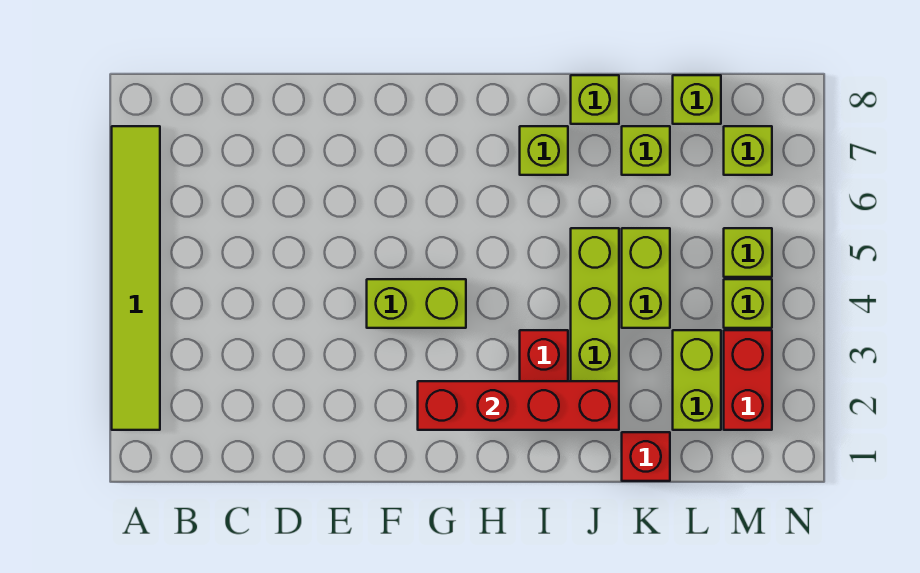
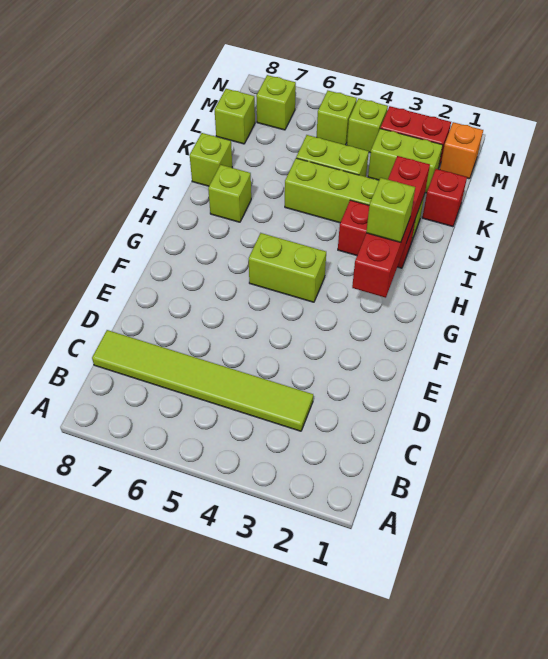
lime tile A2:A7 level 1 -> lime tile C3:C8 level 1
lime brick F4:G4 level 1 -> lime brick G4:G5 level 1
lime brick K7 level 1 -> lime brick H2 level 3
none -> orange brick M1 level 1

